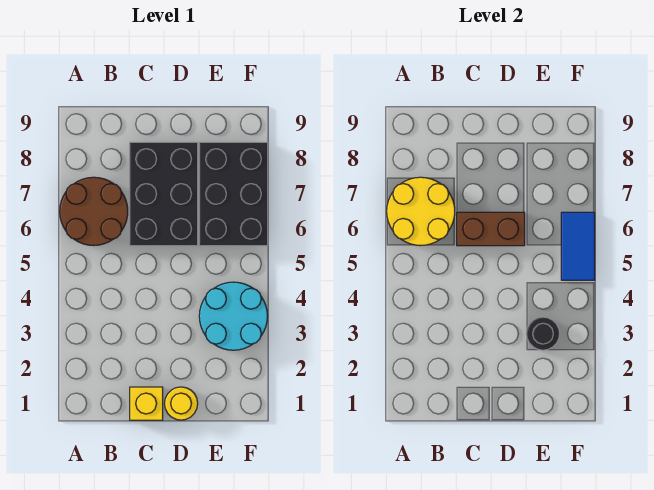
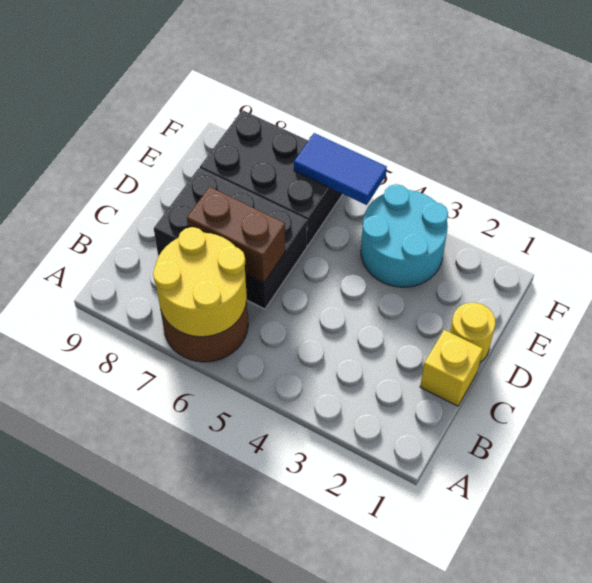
brown brick C6:D6 level 2 -> brown brick C6:C7 level 2
black round brick E3 level 2 -> none

